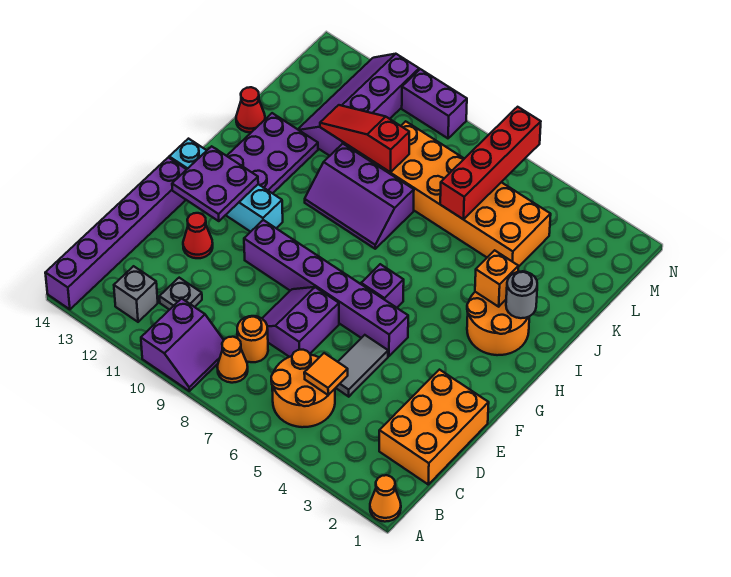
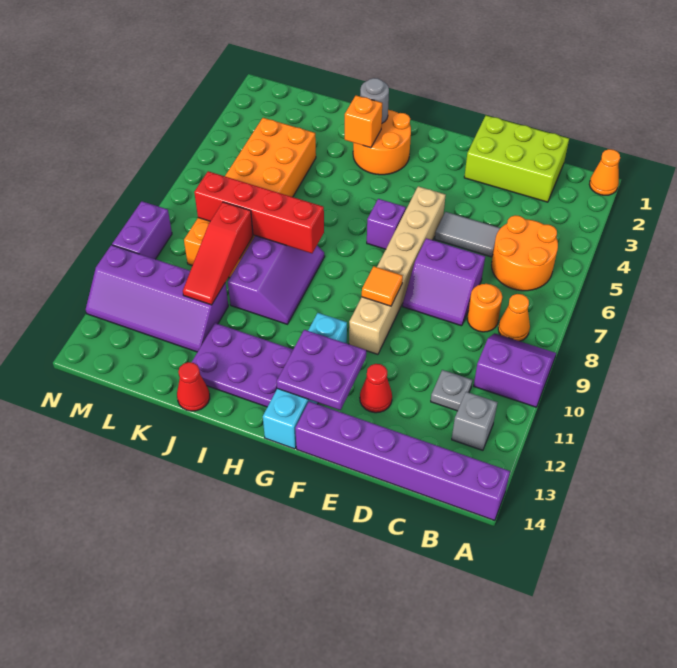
orange brick C1:E2 level 1 -> lime brick C1:E2 level 1
orange tile C5 level 2 -> orange tile F9 level 2
purple brick F5:F10 level 1 -> tan brick F5:F10 level 1
red brick K6:N6 level 2 -> red brick I8:L8 level 2

